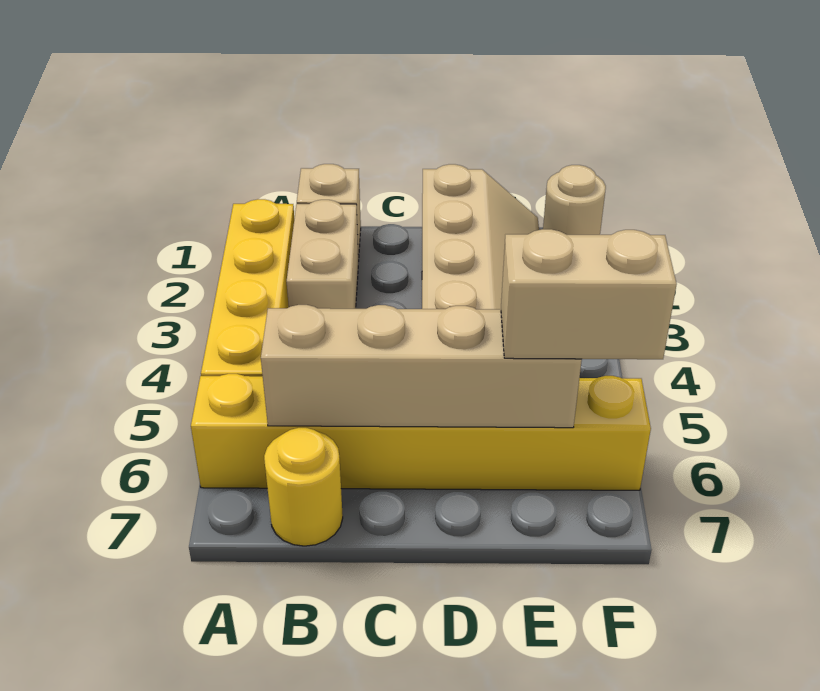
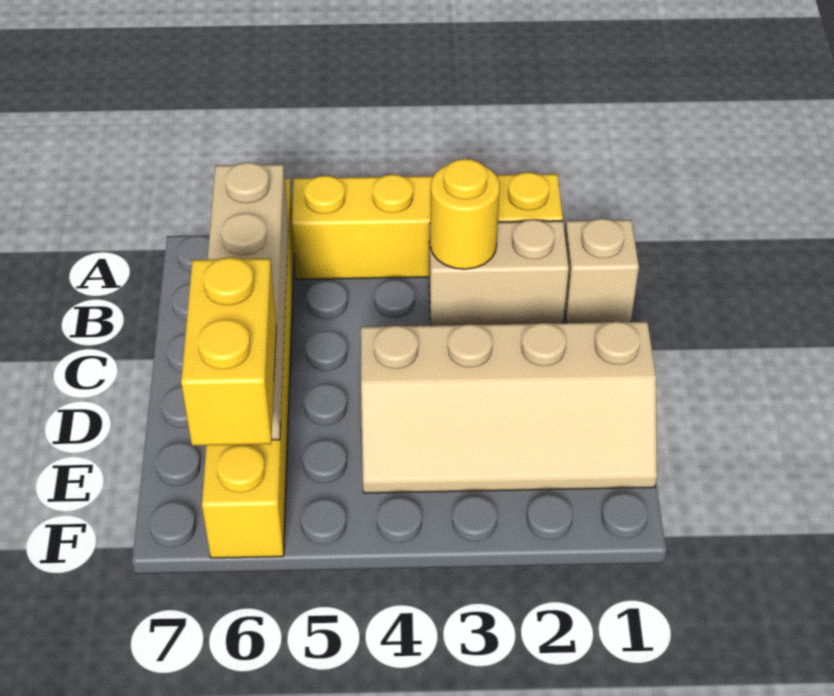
yellow round brick B7 level 1 -> yellow round brick B3 level 2
tan brick E6:F6 level 3 -> yellow brick E6:F6 level 3
tan round brick F1 level 1 -> none

